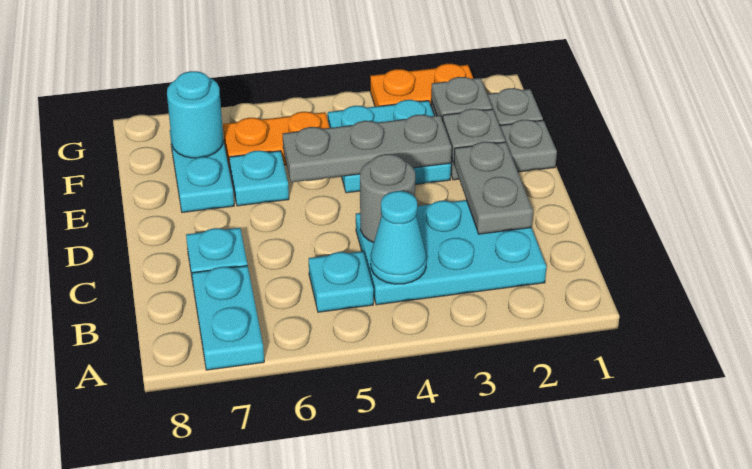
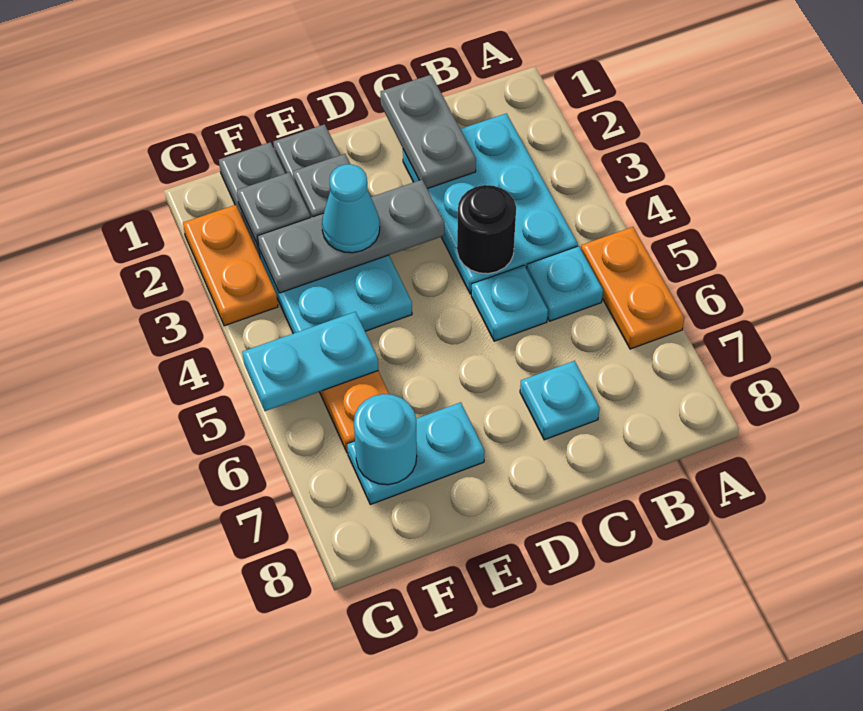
none -> orange plate A5:A6 level 1
cyan plate A7:B7 level 1 -> cyan plate F5:G5 level 2
cyan cone B4 level 2 -> cyan cone E3 level 3
grey plate C2:D2 level 2 -> grey plate C1:C2 level 2
grey round brick C4 level 2 -> black round brick C4 level 2
grey plate E3:E5 level 2 -> grey plate D3:F3 level 2
cyan plate E6 level 1 -> cyan plate C5 level 1

